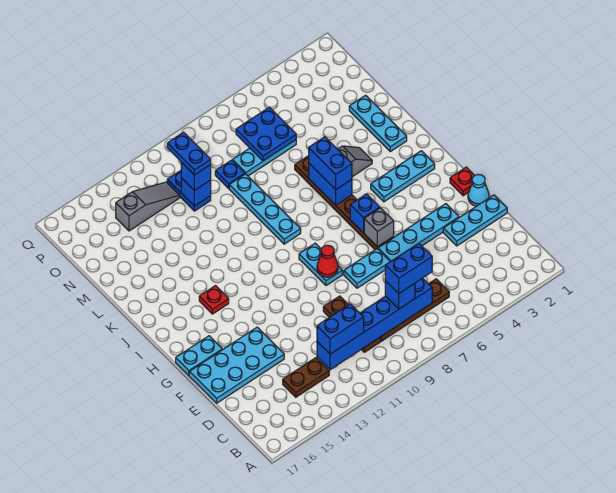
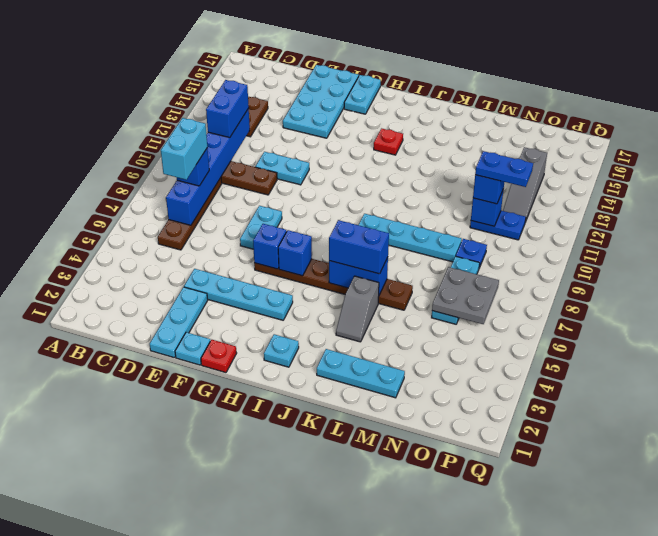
blue brick C7:C8 level 4 -> cyan brick C7:C8 level 4
cyan cone F1 level 1 -> cyan plate F1 level 1
cyan plate F3:F6 level 1 -> cyan plate E4:H4 level 1
grey brick G6 level 2 -> blue brick G6 level 2
cyan plate G9:H9 level 1 -> cyan plate E11:F11 level 1
red cone G9 level 2 -> none
cyan plate I2:I4 level 1 -> cyan plate I2 level 1
blue plate N6:O7 level 2 -> grey plate N6:O7 level 2

